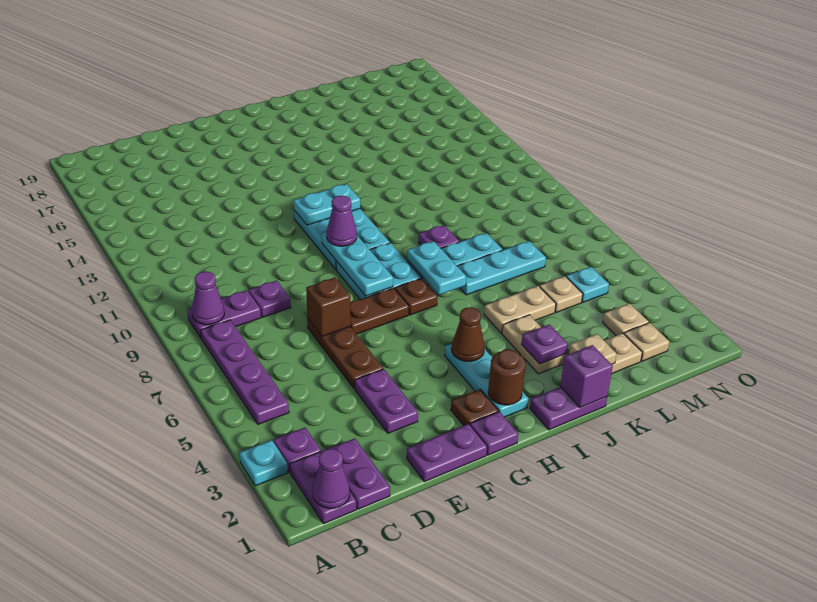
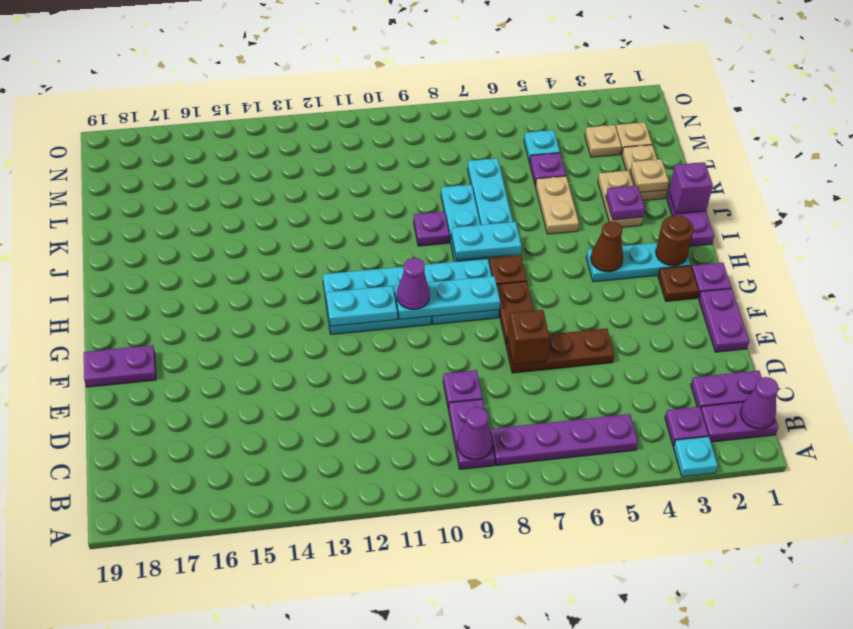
purple plate E3:E4 level 1 -> purple plate F18:F19 level 1
cyan plate G12:H12 level 2 -> cyan plate G11:G12 level 2
tan plate J3:J4 level 1 -> tan plate J3:K3 level 1
tan plate L5 level 1 -> purple plate L5 level 1

